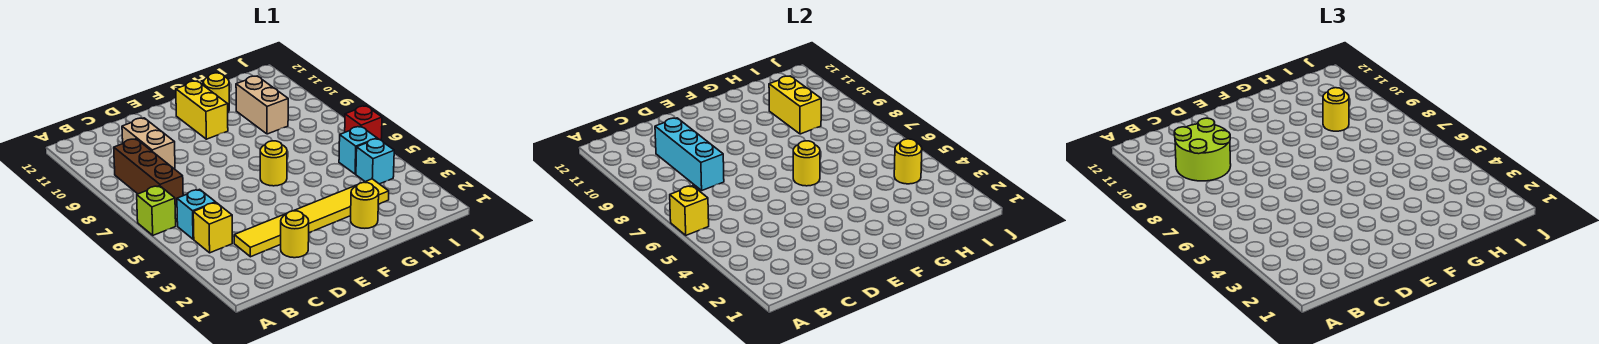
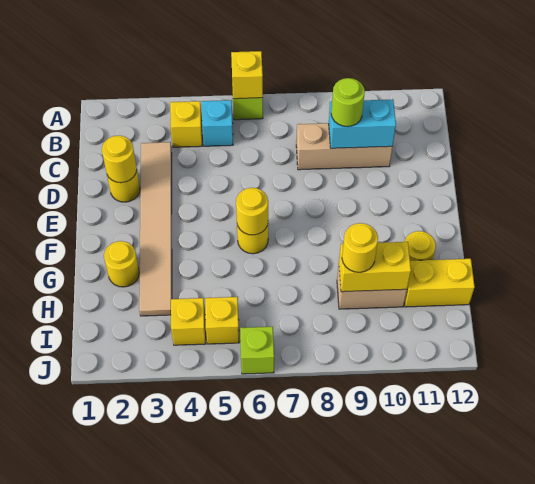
brown brick B7:B9 level 1 -> none
lime round brick B9:C10 level 3 -> lime round brick C9 level 3
yellow tile C3:H3 level 1 -> tan tile C3:H3 level 1
cyan brick C8:C10 level 2 -> cyan brick C9:C10 level 2
tan brick C9:C10 level 1 -> tan brick C8:C10 level 1
yellow brick F10:F11 level 1 -> yellow brick H11:H12 level 1
cyan brick I4 level 1 -> yellow brick I4 level 1
yellow round brick I4 level 2 -> yellow round brick D2 level 2
cyan brick I5 level 1 -> yellow brick I5 level 1
red brick J6 level 1 -> lime brick J6 level 1

